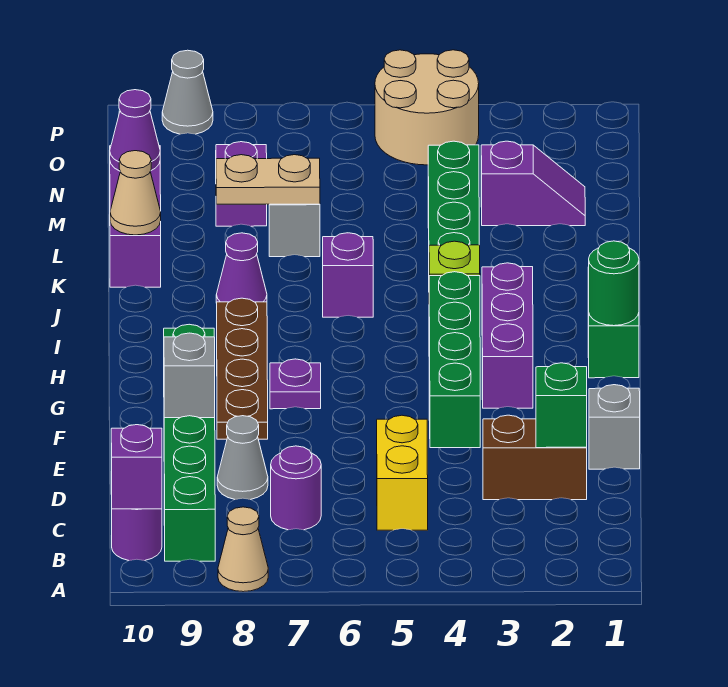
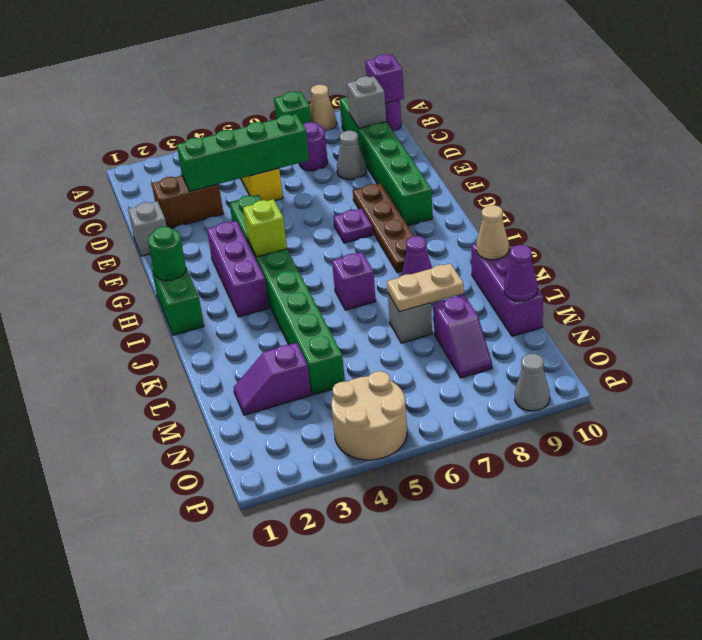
green brick D2 level 2 -> green brick A7 level 1
green brick D4:G4 level 2 -> green brick D3:D6 level 2
grey brick E9 level 2 -> grey brick C9 level 2

